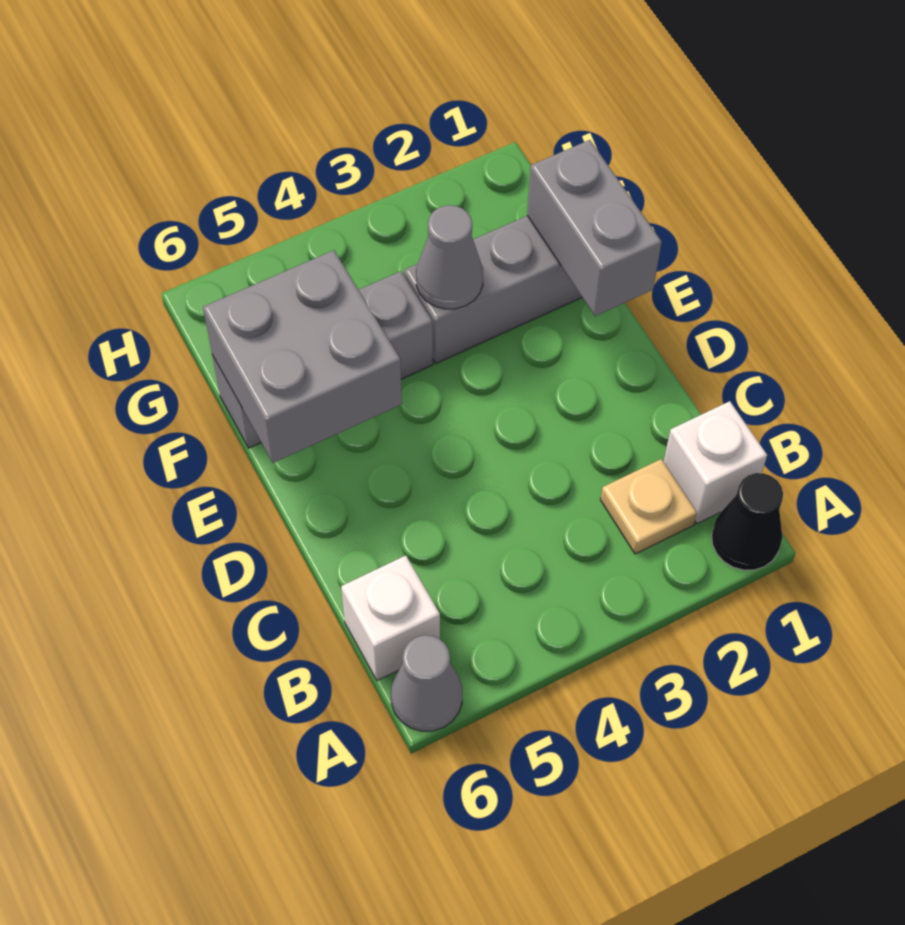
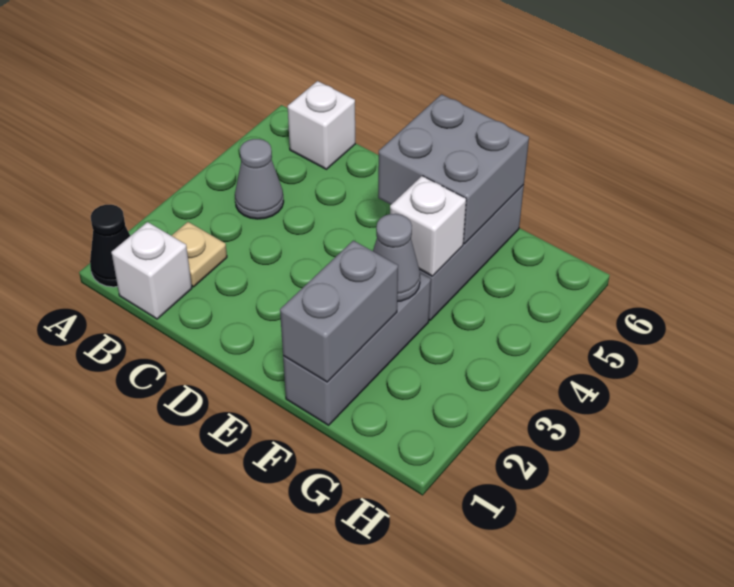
grey cone A6 level 1 -> grey cone B4 level 1
grey brick E1:F1 level 2 -> grey brick F1:F2 level 2
none -> white brick F4 level 2

